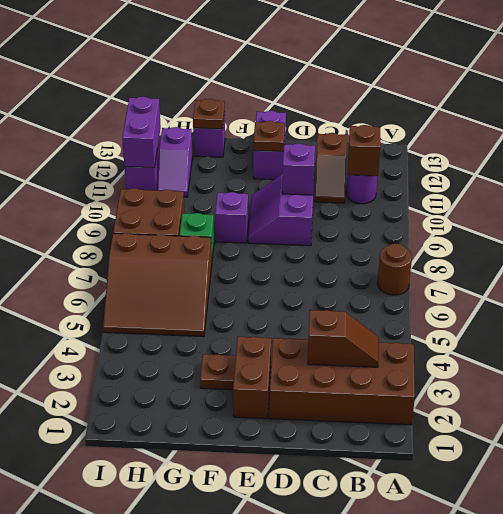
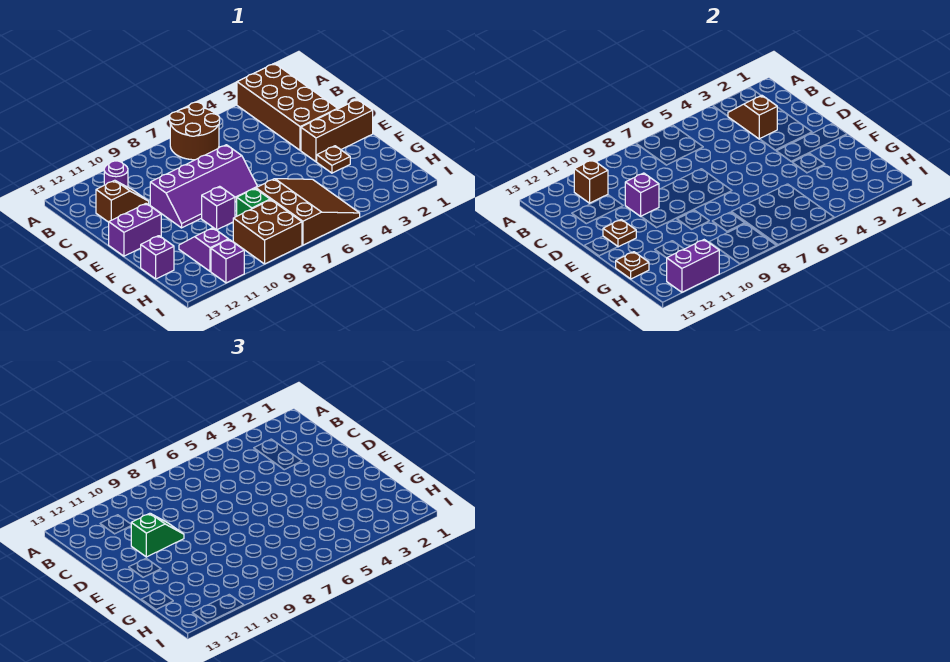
brown round brick A7 level 1 -> brown round brick A6:B7 level 1
purple slope D9:E10 level 1 top D -> purple slope D7:E10 level 1 top D
none -> green slope D10:D11 level 3 top 11
brown brick E2:E3 level 1 -> brown brick E1:E3 level 1
purple slope H11:H12 level 1 top 12 -> purple slope G11:H11 level 1 top H

